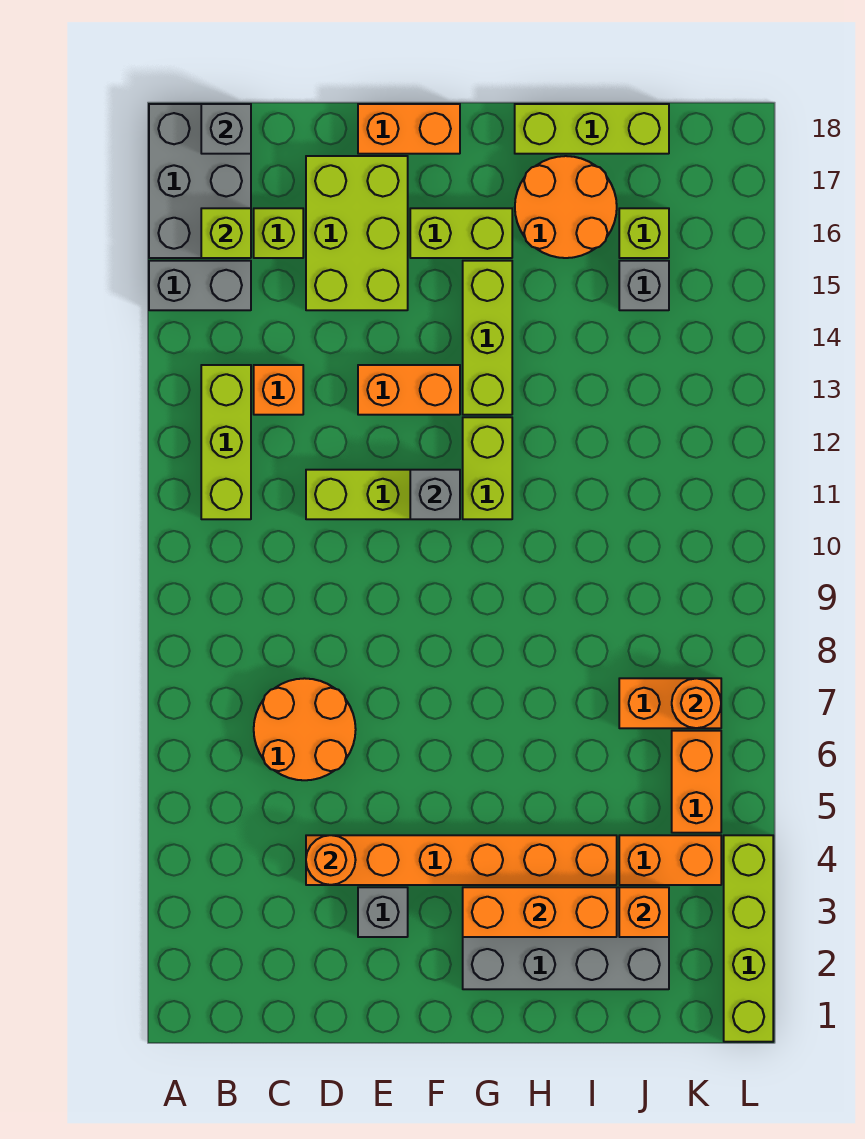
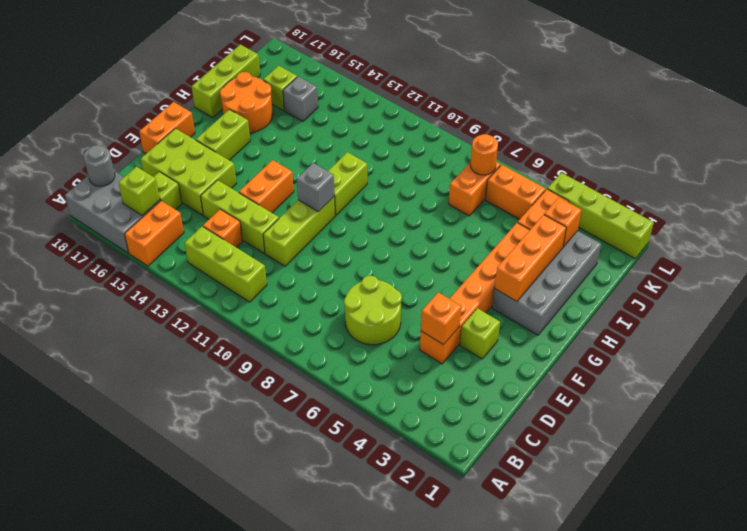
grey brick A15:B15 level 1 -> orange brick A15:B15 level 1
grey brick B18 level 2 -> grey round brick B18 level 2
orange round brick C6:D7 level 1 -> lime round brick C6:D7 level 1
orange round brick D4 level 2 -> orange brick D4 level 2
grey brick E3 level 1 -> lime brick E3 level 1
lime brick G11:G12 level 1 -> lime brick G11:H11 level 1
lime brick G13:G15 level 1 -> lime brick D12:D14 level 1

